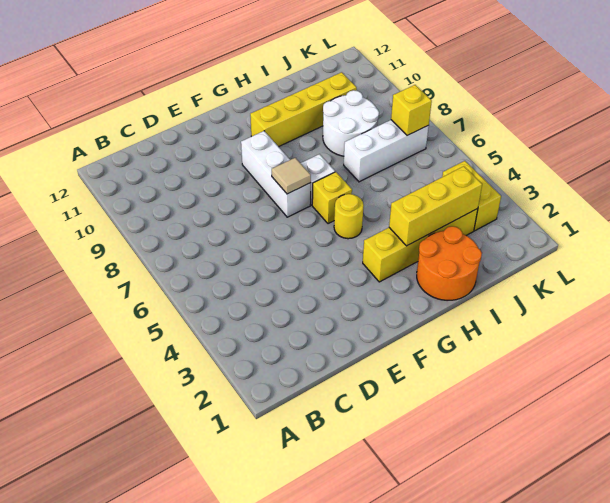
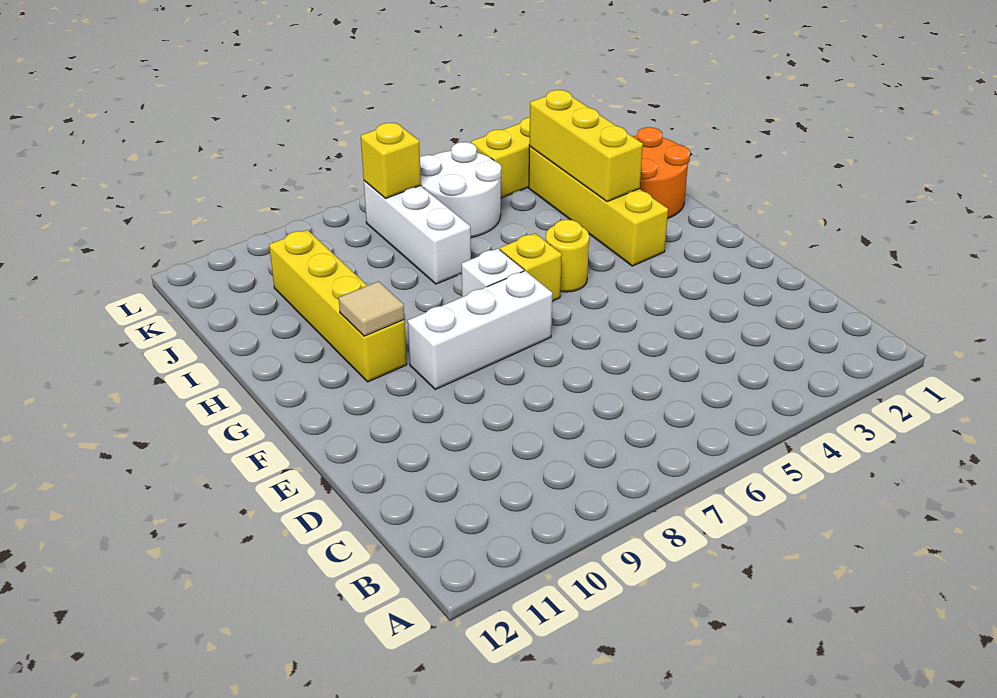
tan tile F7 level 2 -> tan tile G10 level 2
white round brick I8:J9 level 1 -> white round brick J5:K6 level 1

